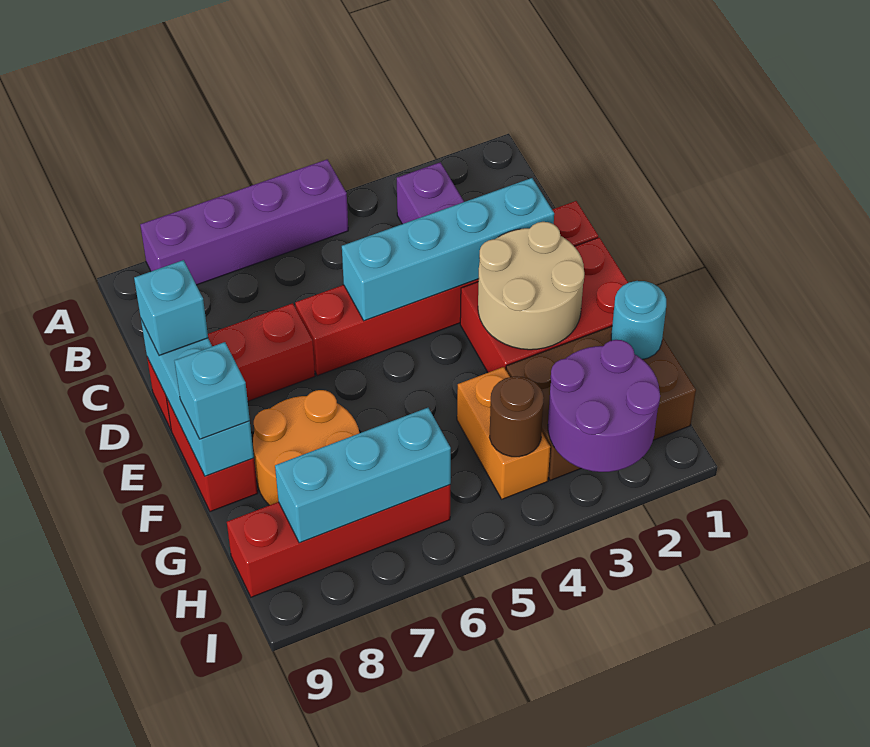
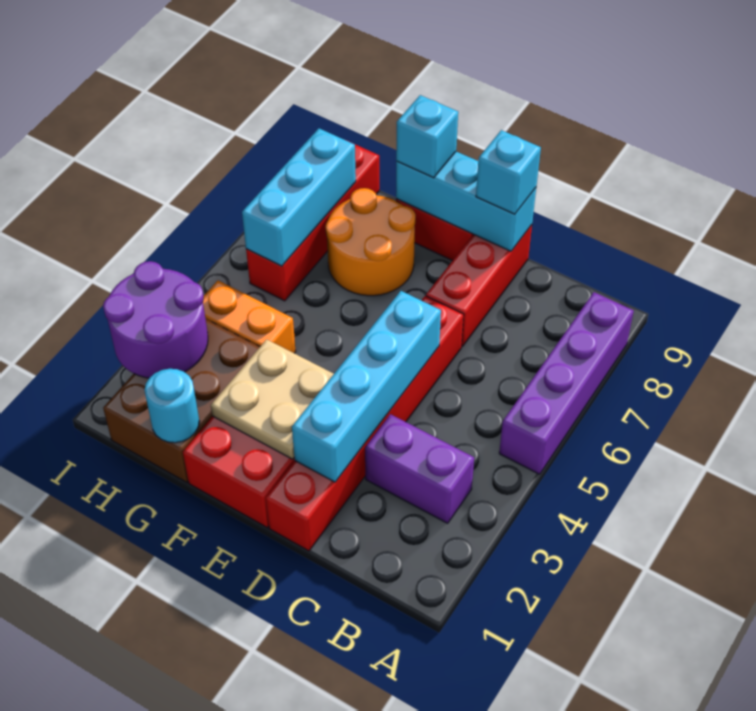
tan round brick E2:F3 level 2 -> tan plate E2:F3 level 2
brown round brick H4 level 2 -> none

